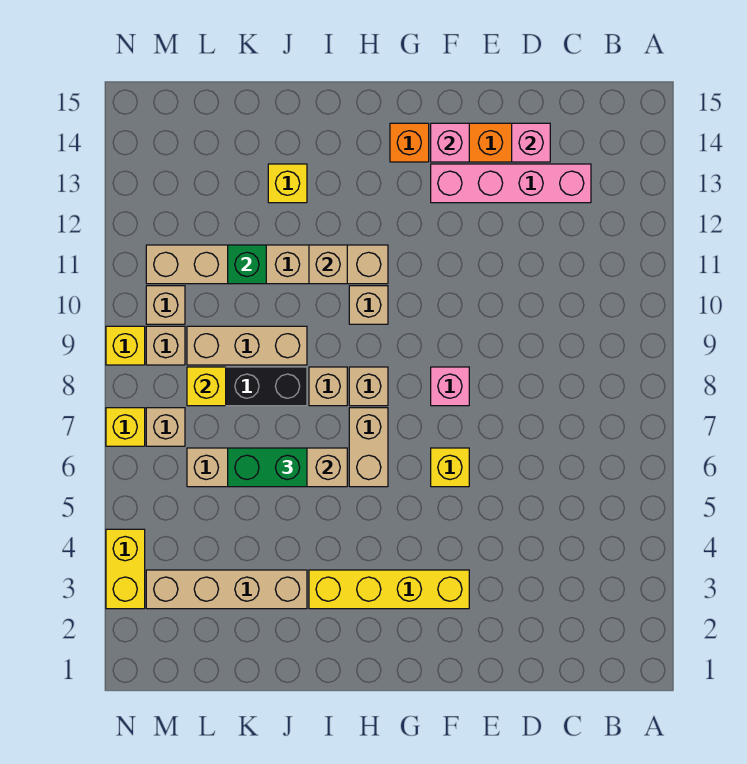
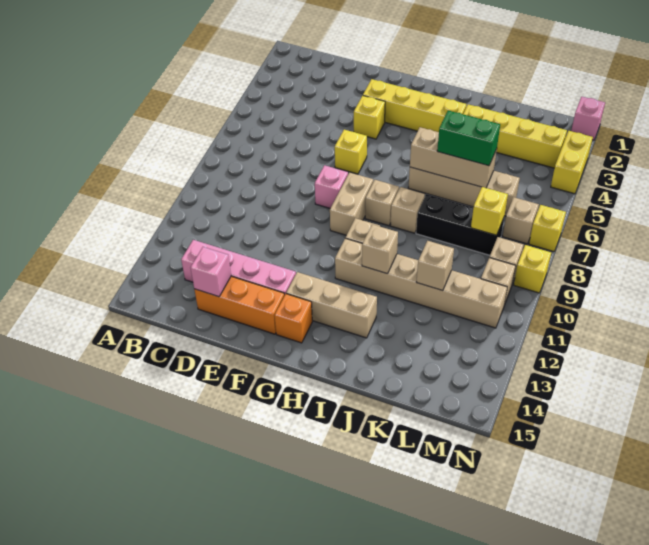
pink brick F14 level 2 -> pink brick N1 level 1
tan brick H6:H7 level 1 -> tan brick G8:G9 level 1
tan brick J3:M3 level 1 -> yellow brick J3:M3 level 1
tan brick J9:L9 level 1 -> tan brick G13:I13 level 1
yellow brick J13 level 1 -> yellow brick F4 level 1
green brick K11 level 2 -> tan brick K11 level 2

